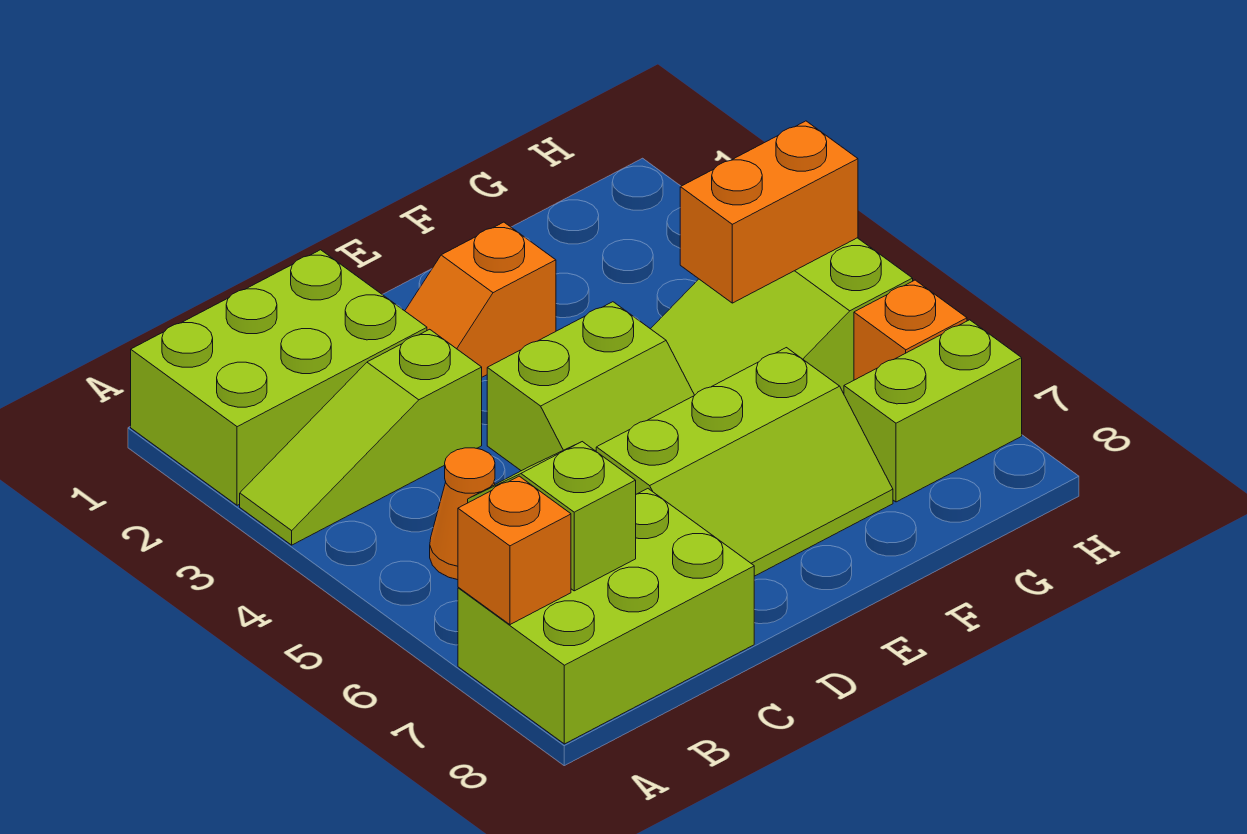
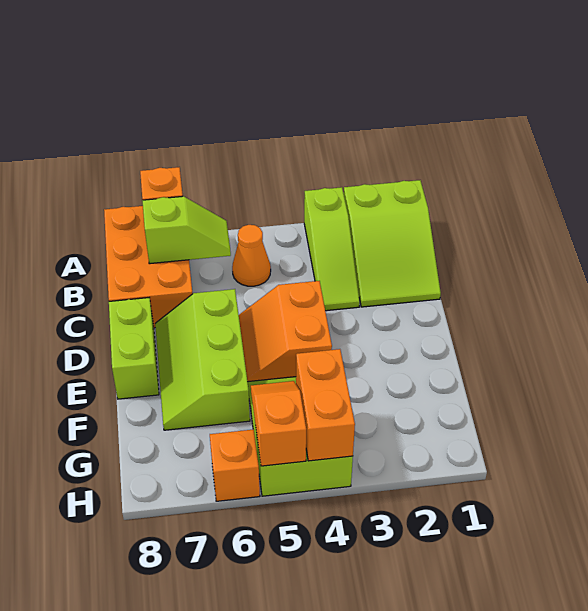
lime brick A1:C2 level 1 -> lime slope A1:C2 level 1 top A
lime slope A3:C3 level 1 top C -> lime slope A3:C3 level 1 top A
lime brick A7:C8 level 1 -> orange brick A7:C8 level 1
orange slope D2:E2 level 1 top E -> orange slope G5:H5 level 2 top H
lime slope D4:E5 level 1 top 4 -> orange slope D4:E5 level 1 top 4
lime brick G7:H7 level 1 -> lime brick D8:E8 level 1

